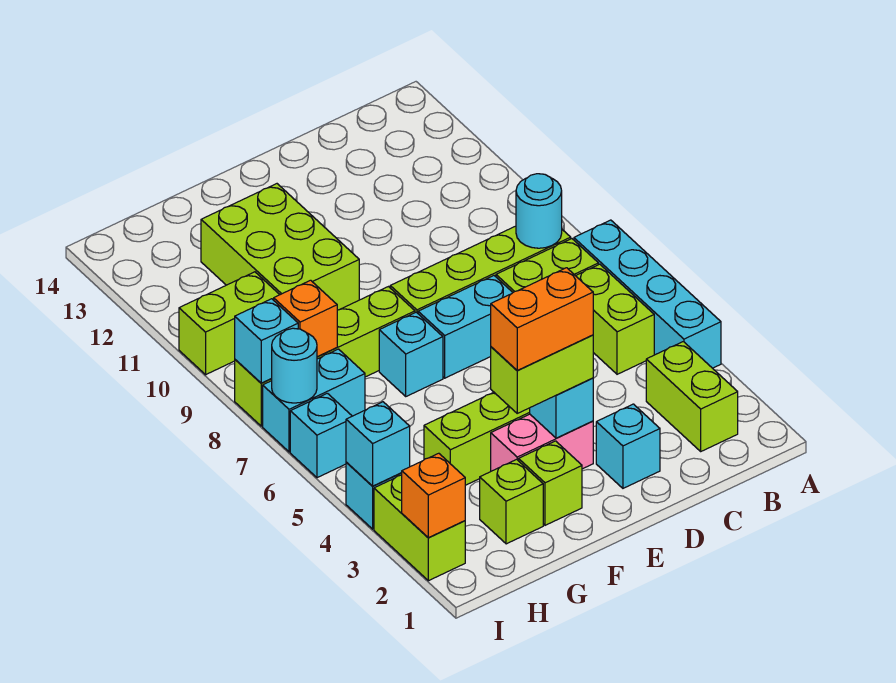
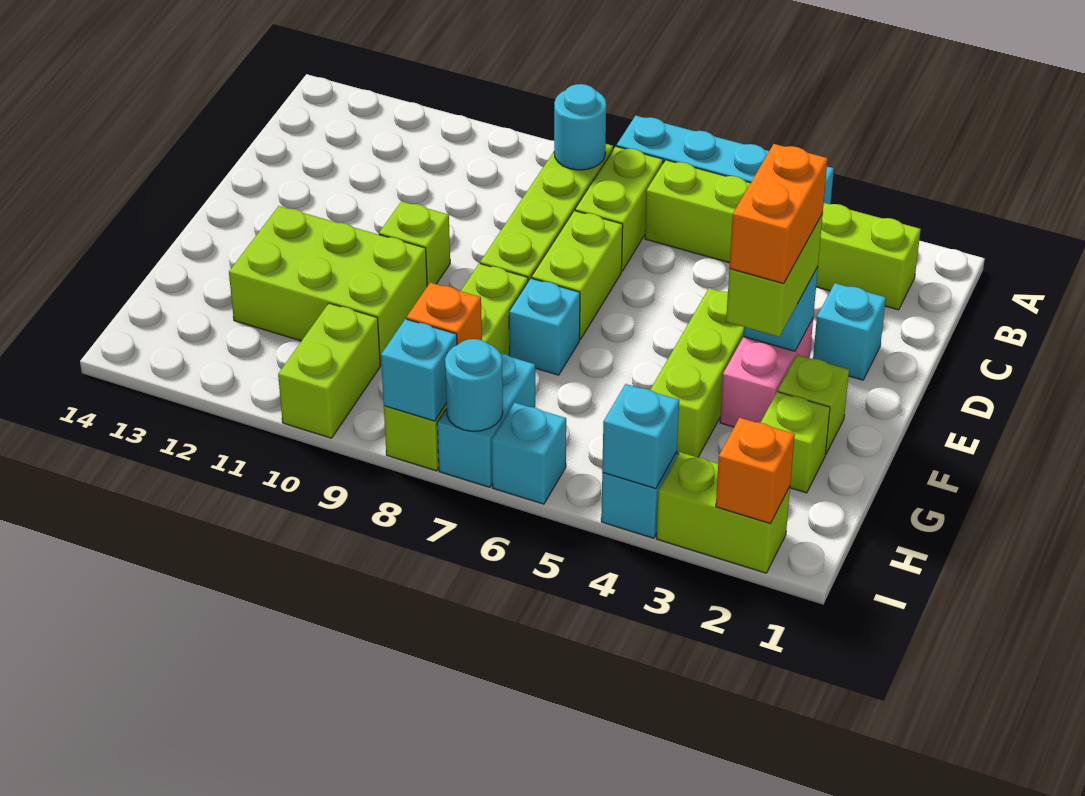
cyan brick D7:E7 level 1 -> lime brick D7:E7 level 1
none -> lime brick E10 level 1

